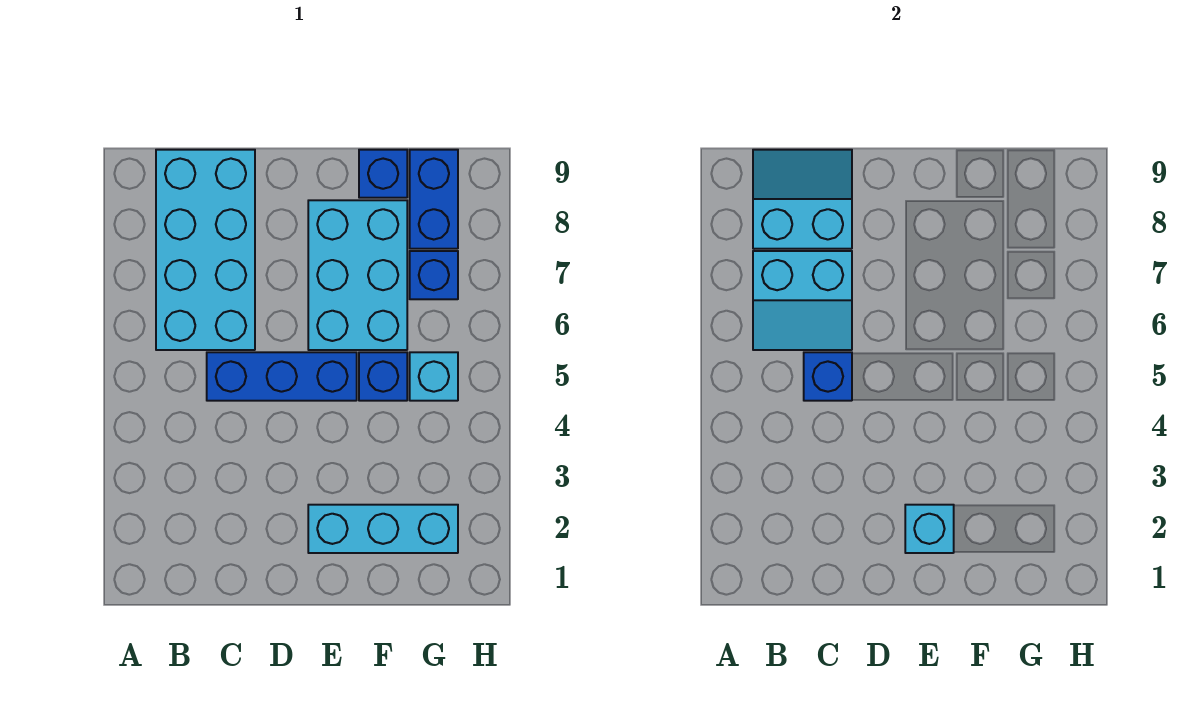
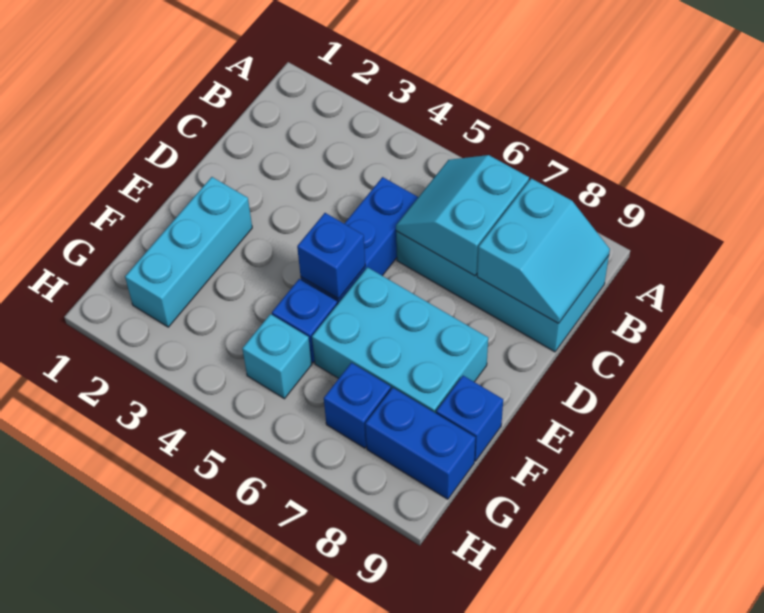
blue brick C5 level 2 -> blue brick E5 level 2
cyan brick E2 level 2 -> none

